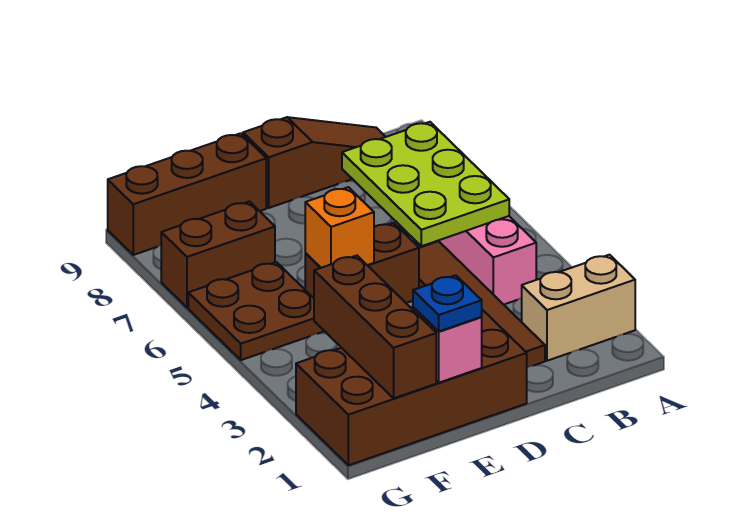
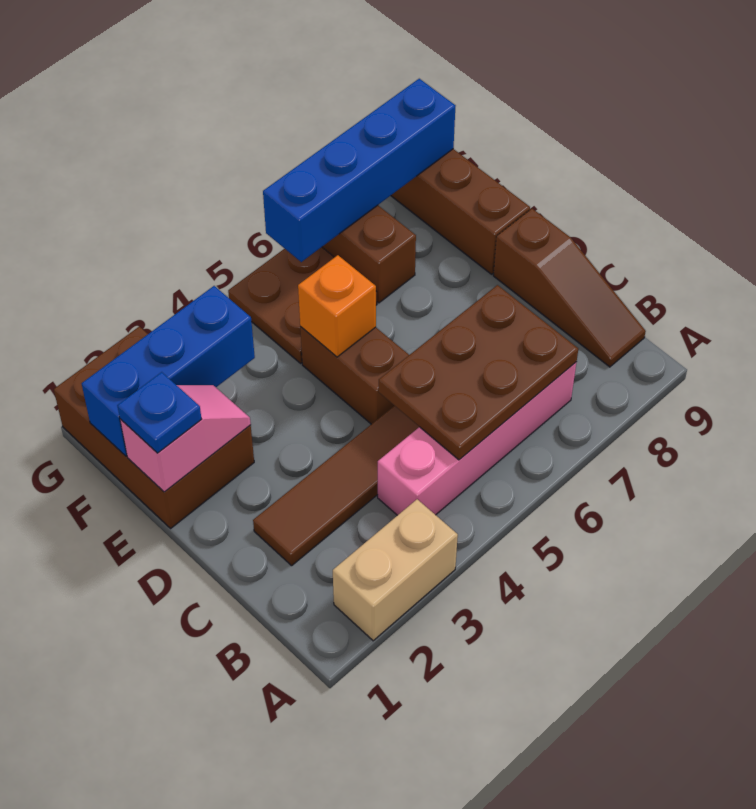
tan brick A2:B2 level 1 -> tan brick A2:A3 level 1
lime plate B5:C7 level 2 -> brown plate B5:C7 level 2
brown brick D1:G2 level 1 -> brown brick E1:G2 level 1
brown brick F1:F3 level 2 -> blue brick F1:F3 level 2
none -> blue brick G6:G9 level 2

